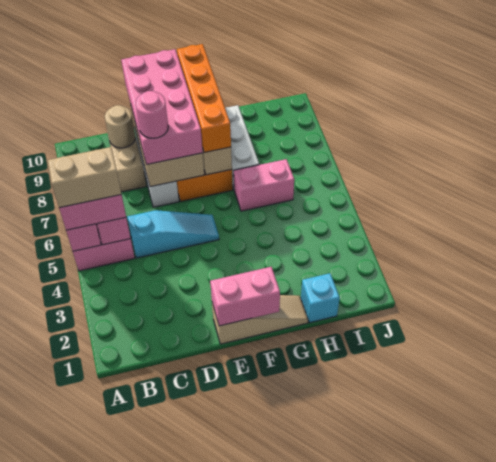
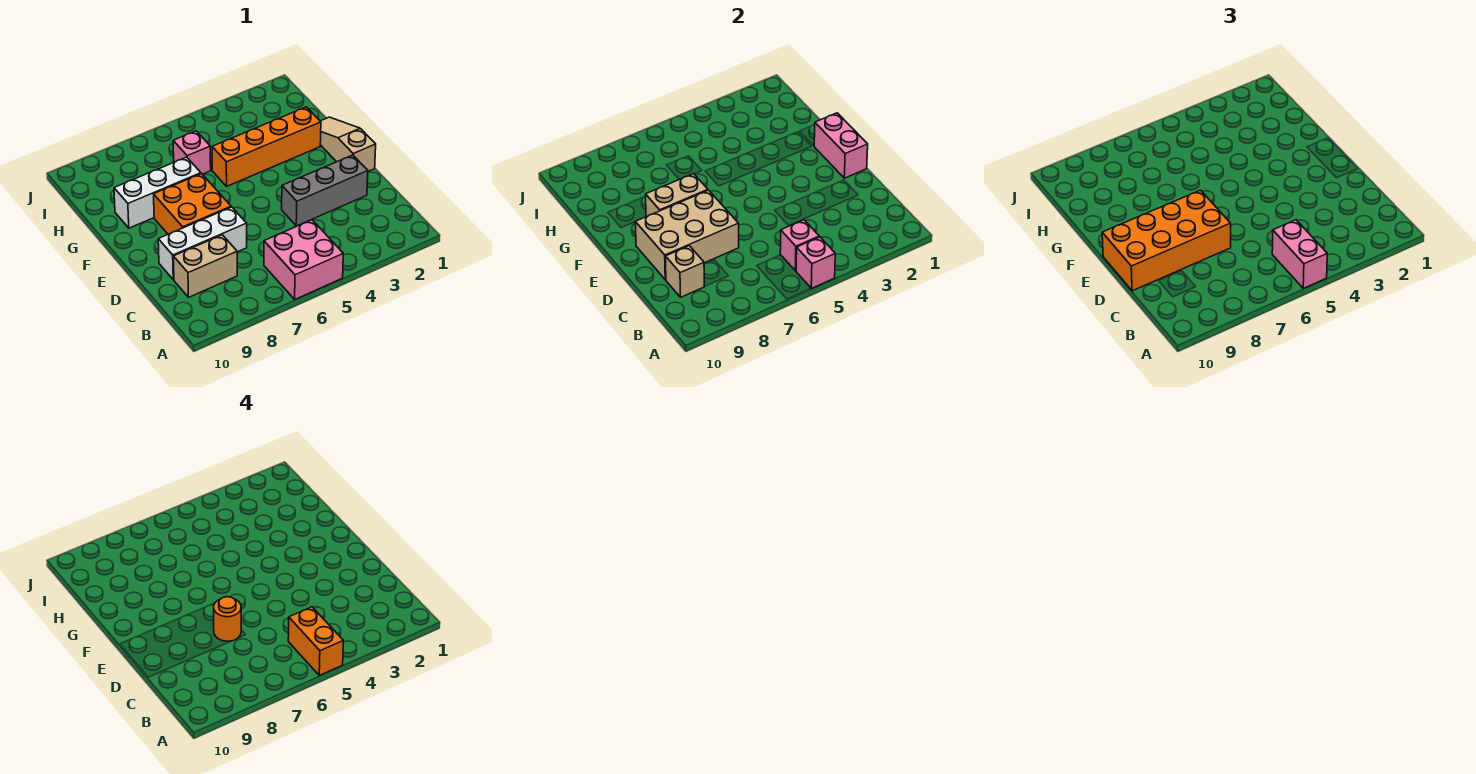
tan brick A5:B5 level 4 -> orange brick A5:B5 level 4
cyan slope C5:E5 level 1 top C -> none
tan round brick C9 level 2 -> tan brick C9 level 2
none -> grey brick D2:D4 level 1
pink brick D7:E10 level 3 -> orange brick D7:E10 level 3
pink round brick D7 level 4 -> orange round brick D7 level 4
orange brick F7:F10 level 3 -> orange brick G2:G5 level 1
pink brick G6:H6 level 1 -> pink brick H6 level 1
cyan brick H1 level 1 -> none

